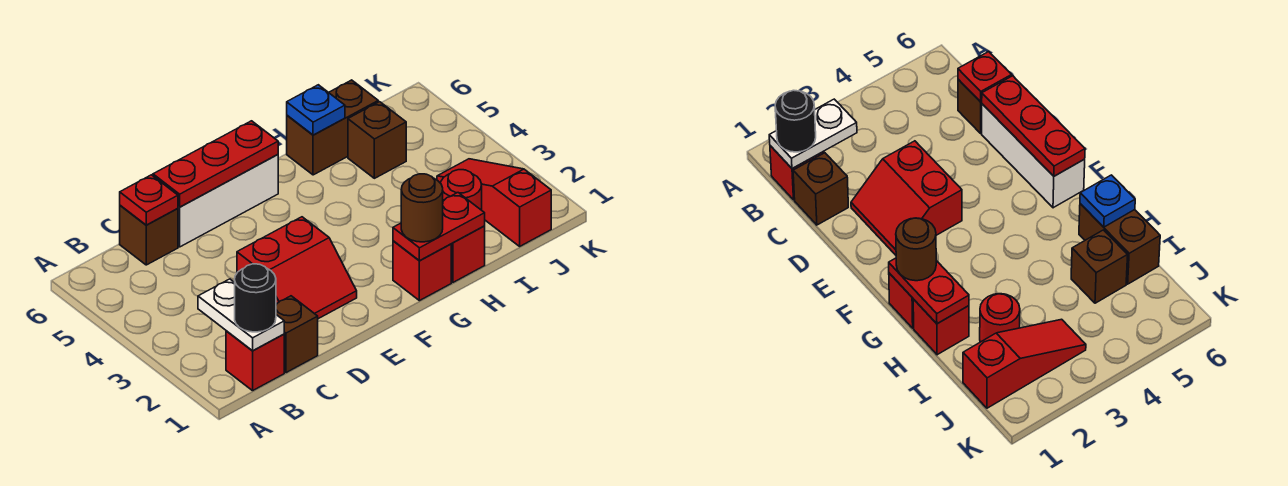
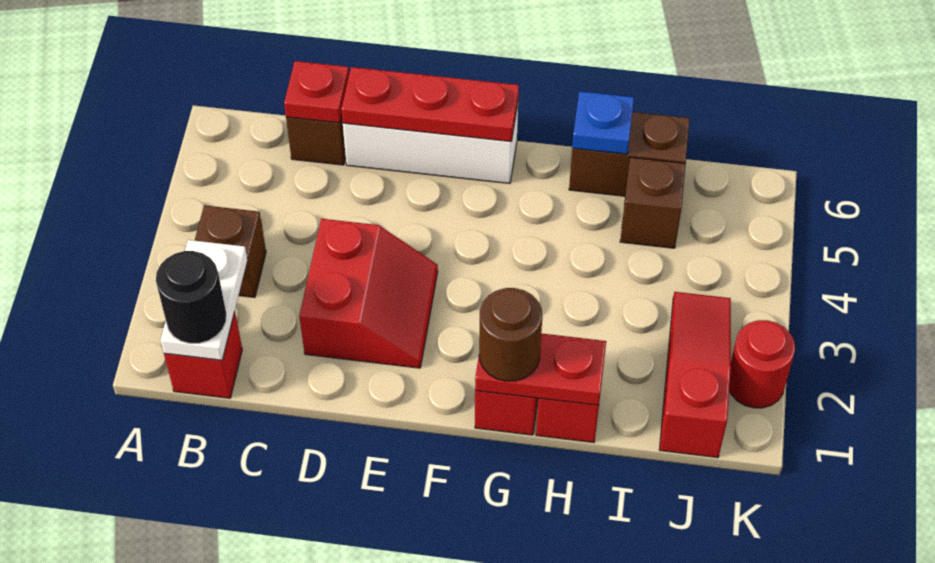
brown brick C1 level 1 -> brown brick B3 level 1
red slope D2:E3 level 1 top 3 -> red slope D2:E3 level 1 top D
red round brick I2 level 1 -> red round brick K2 level 1

